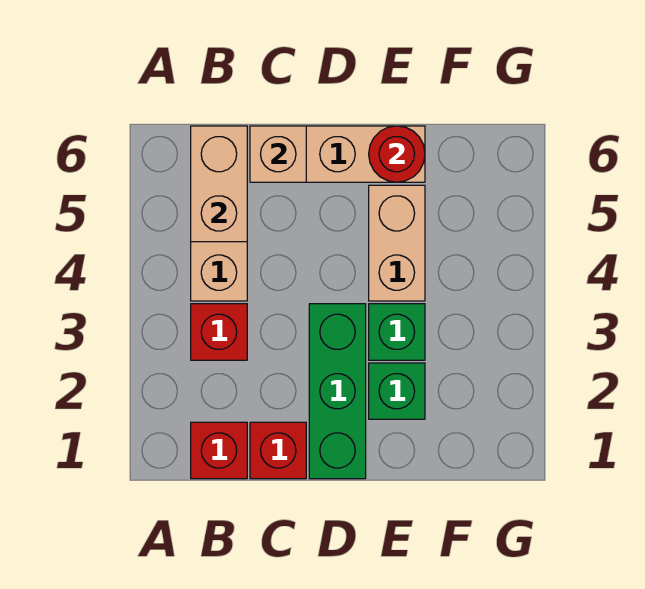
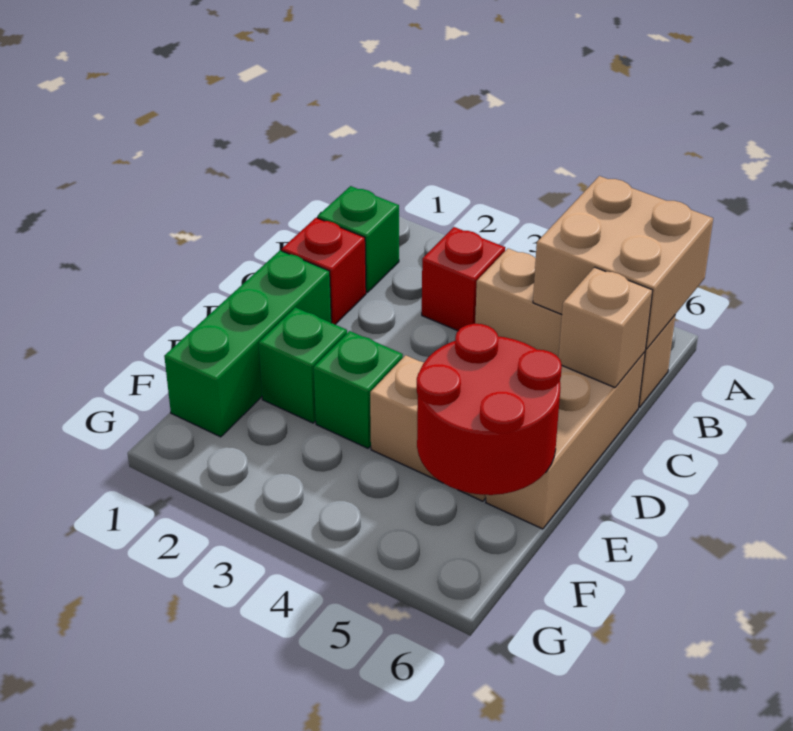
red brick B1 level 1 -> green brick B1 level 1
tan brick B5:B6 level 2 -> tan brick A5:B6 level 2
green brick D1:D3 level 1 -> green brick D1:F1 level 1
red round brick E6 level 2 -> red round brick E5:F6 level 2

